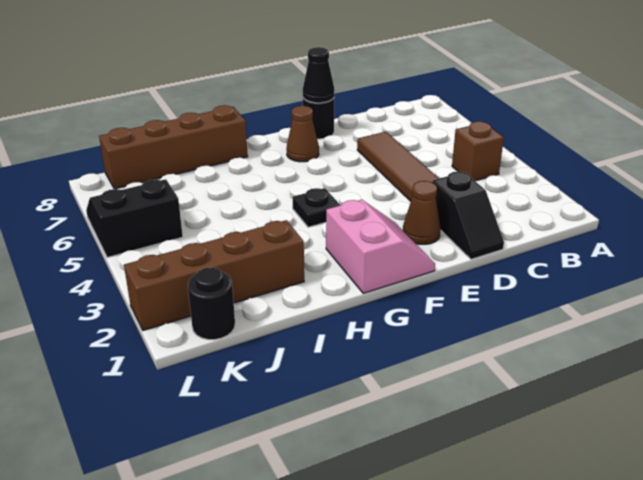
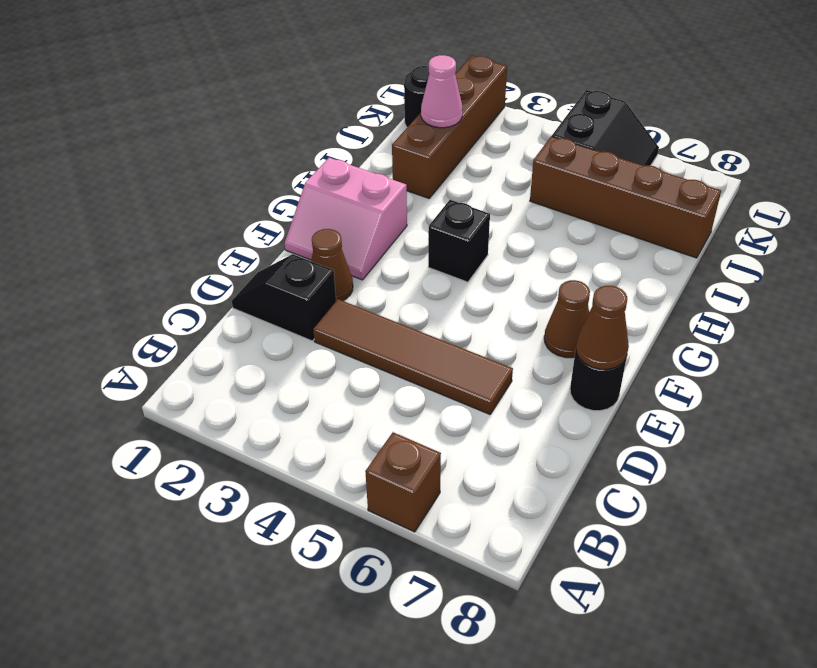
brown brick B4 level 1 -> brown brick A6 level 1
black cone E8 level 2 -> brown cone E8 level 2
black plate G4 level 1 -> black brick G4 level 1
brown brick H8:K8 level 1 -> brown brick J5:J8 level 1
none -> pink cone J2 level 2

